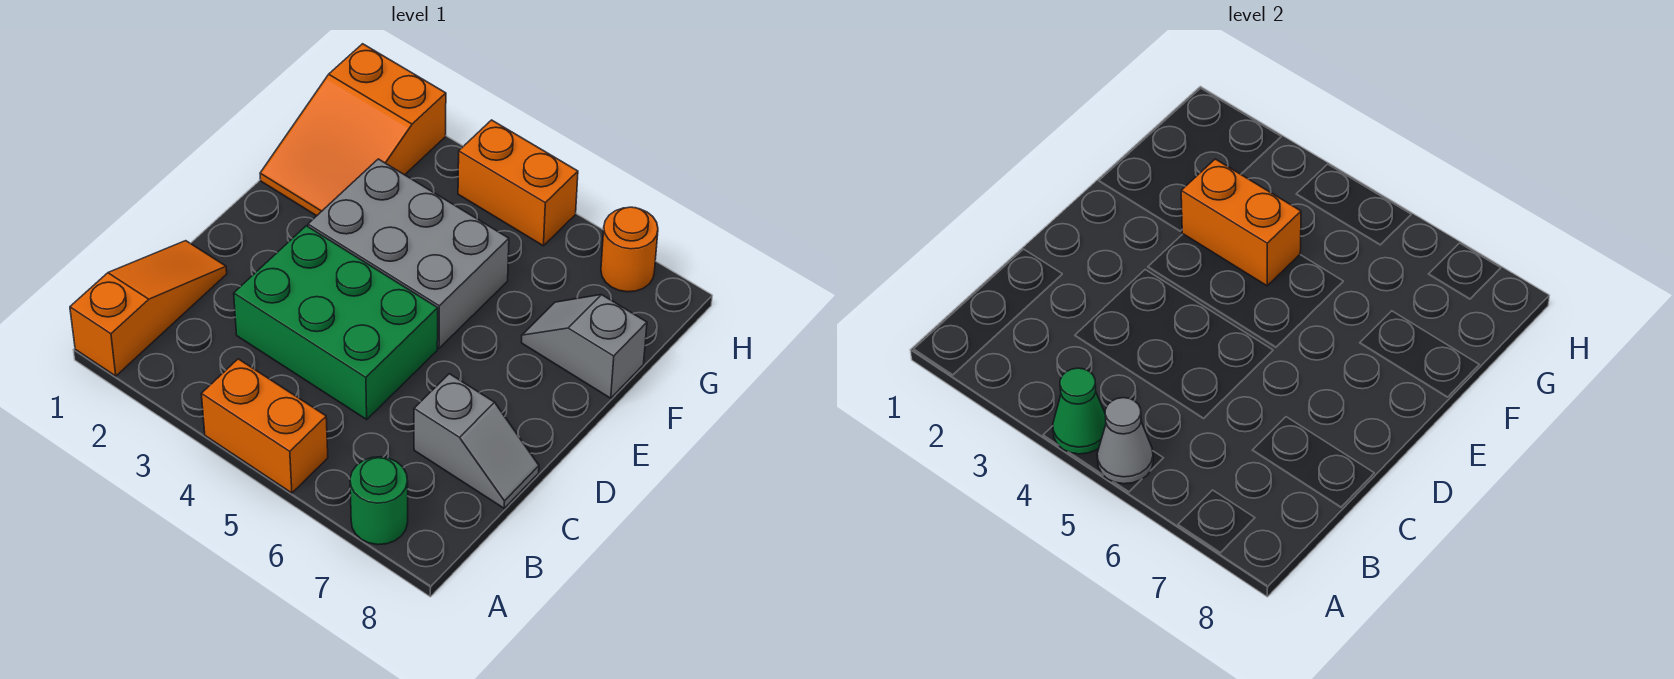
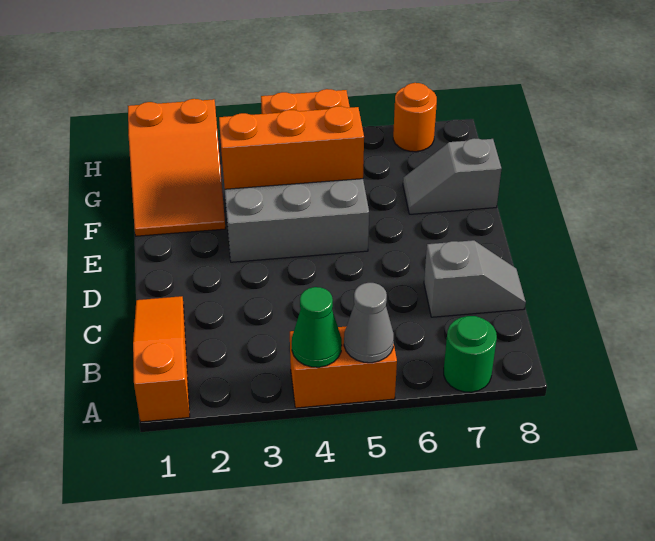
green brick C3:D5 level 1 -> none
orange brick F3:F4 level 2 -> orange brick F3:F5 level 2

